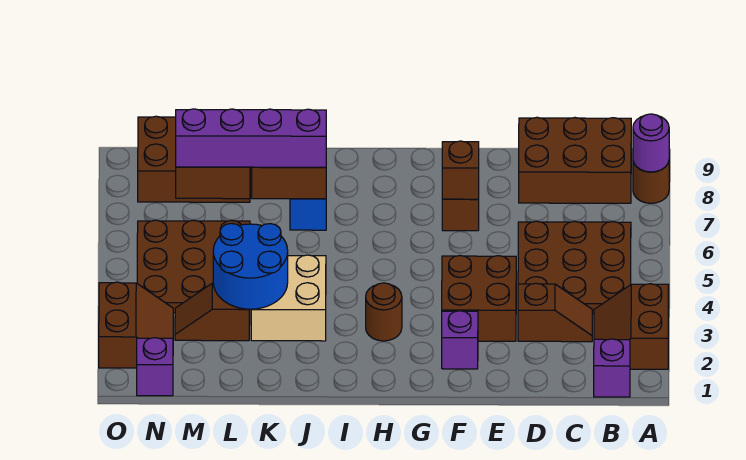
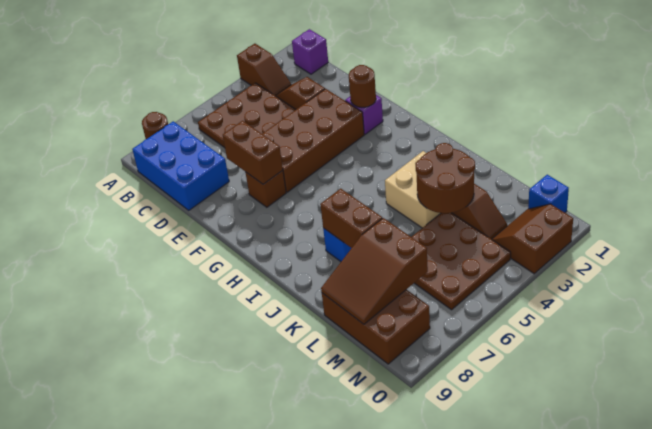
brown slope A2:B3 level 1 top A -> brown slope A3:B3 level 1 top A
purple round brick A8 level 2 -> none
brown brick B8:D9 level 1 -> blue brick B8:D9 level 1
brown brick E3:F4 level 1 -> brown brick E3:F6 level 1
brown brick F7 level 2 -> brown brick E7:F7 level 2
brown round brick H3 level 1 -> brown round brick F2 level 2
purple brick J7:M7 level 3 -> none
blue round brick K3:L4 level 2 -> brown round brick K3:L4 level 2
purple brick N1 level 1 -> blue brick N1 level 1

